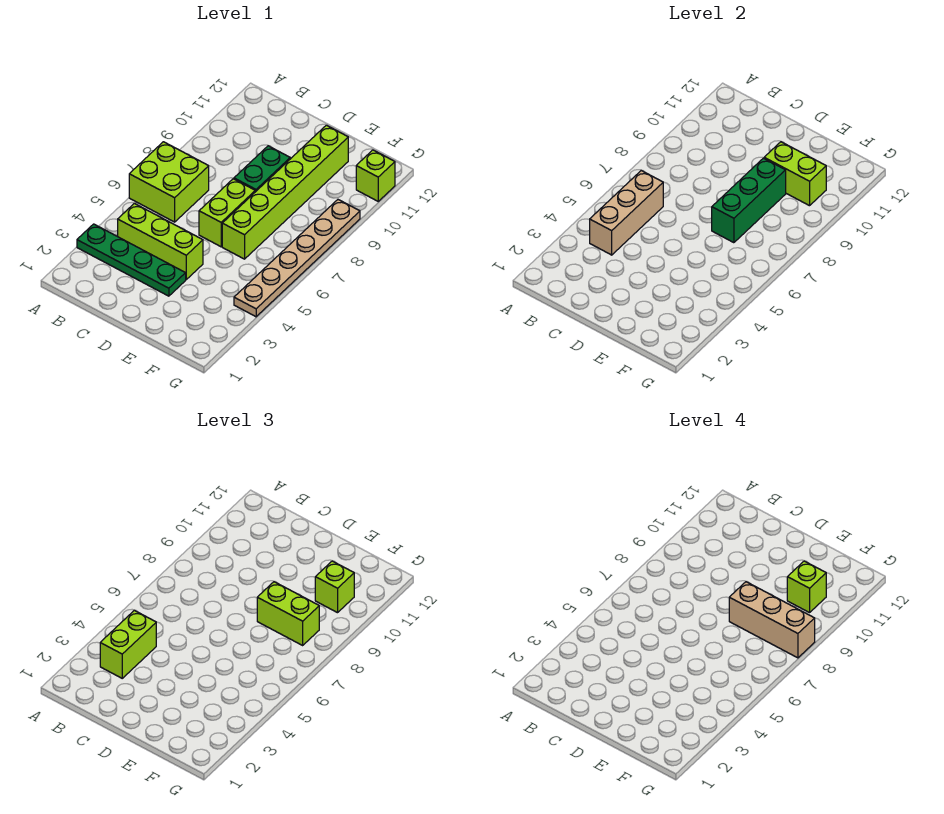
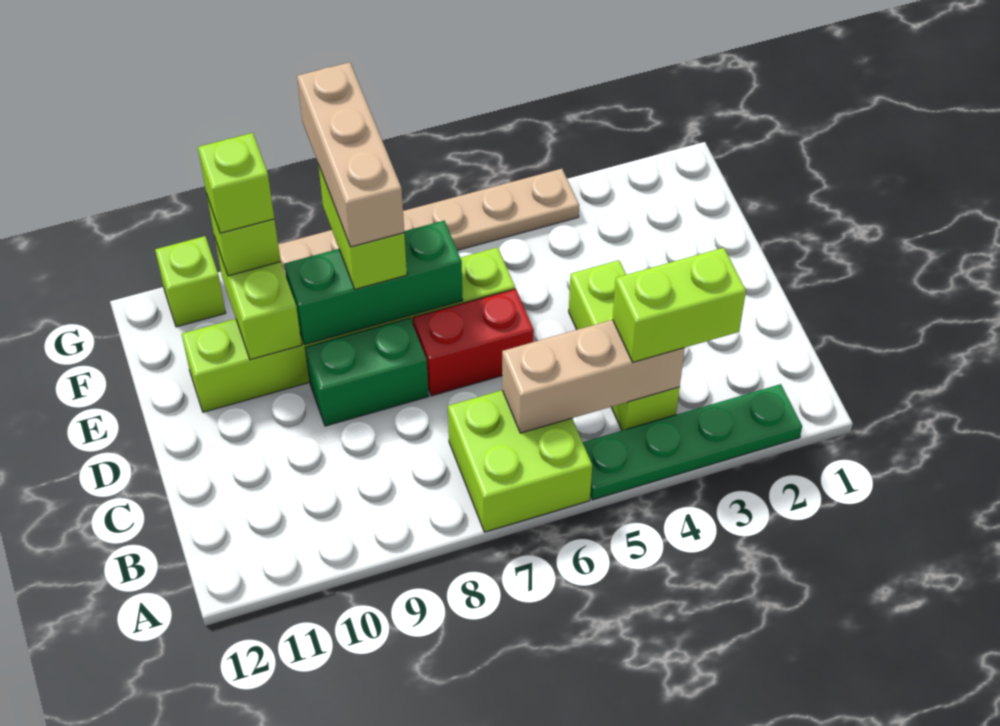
green plate A3:D3 level 1 -> green plate A2:A5 level 1
lime brick D6:D7 level 1 -> red brick D6:D7 level 1

